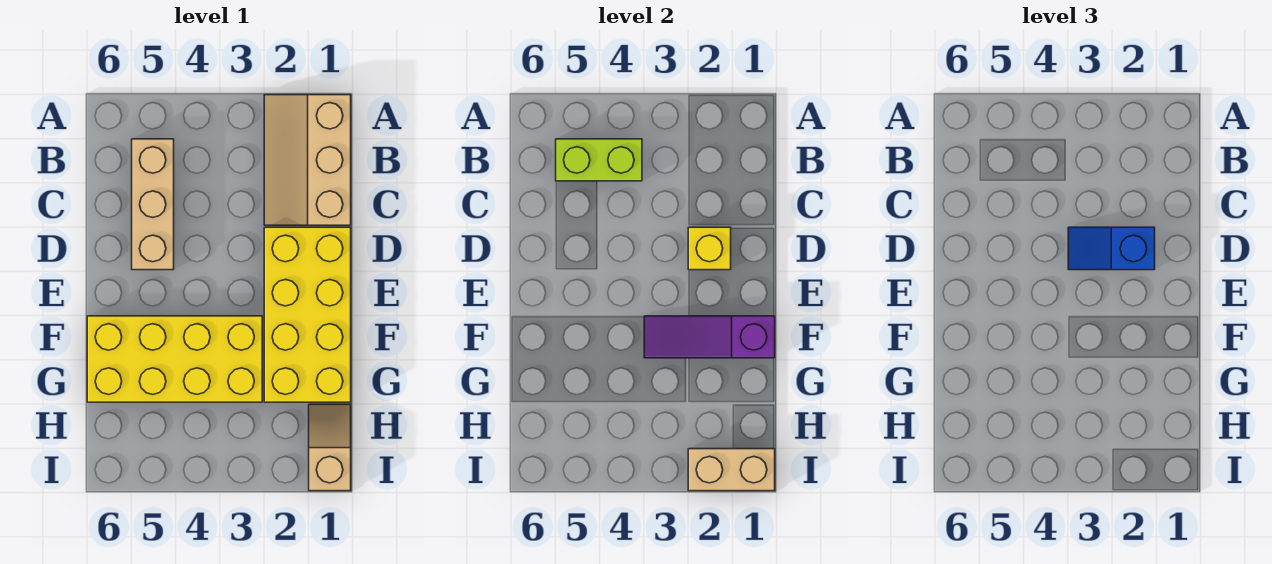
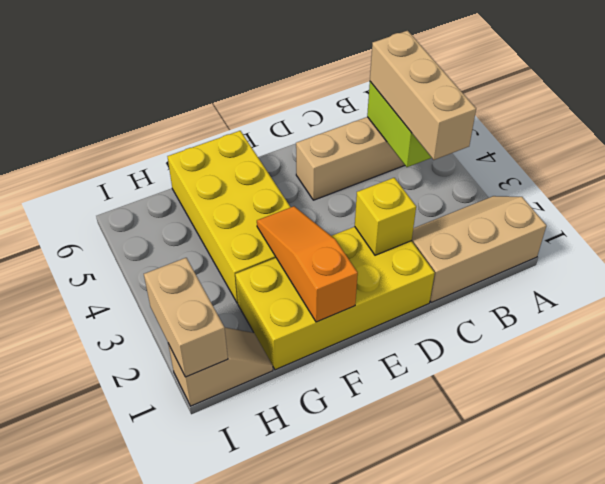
none -> tan brick B3:B5 level 3
blue slope D2:D3 level 3 top 2 -> none
purple slope F1:F3 level 2 top 1 -> orange slope F1:F3 level 2 top 1

